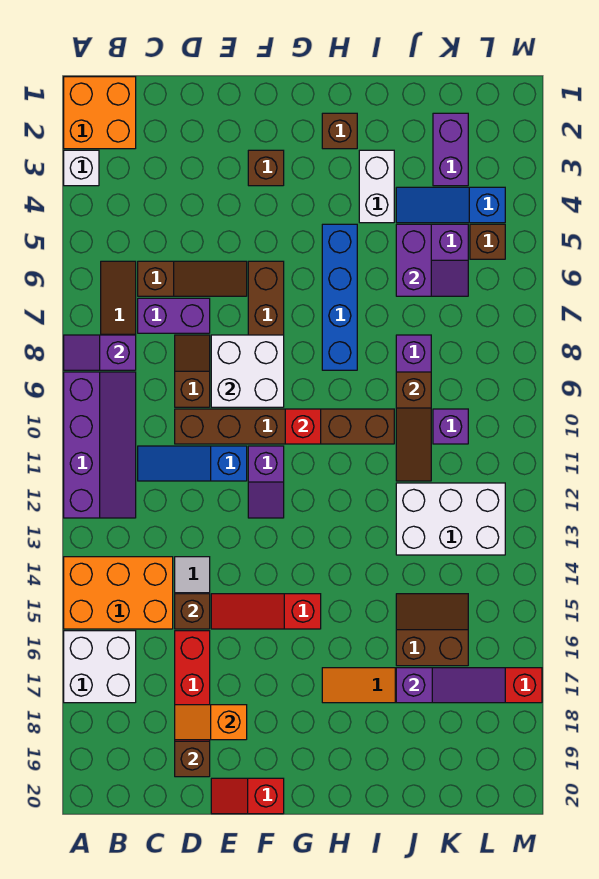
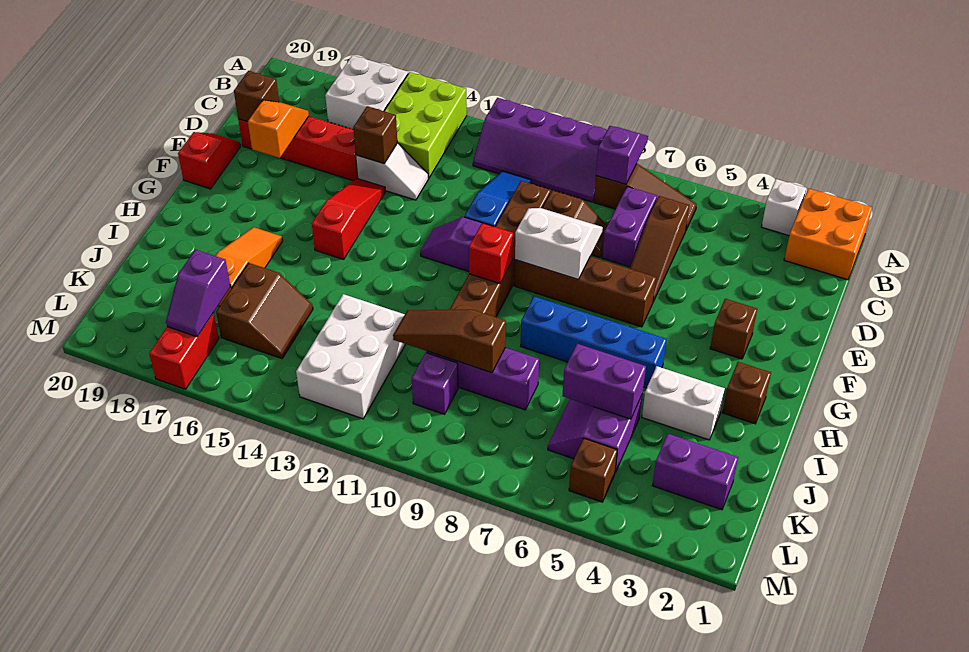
orange brick A14:C15 level 1 -> lime brick A14:C15 level 1
white brick E8:F9 level 2 -> white slope E8:F9 level 2 top F
blue slope J4:L4 level 1 top L -> none
purple slope J17:L17 level 2 top J -> purple slope K17:L17 level 2 top K

